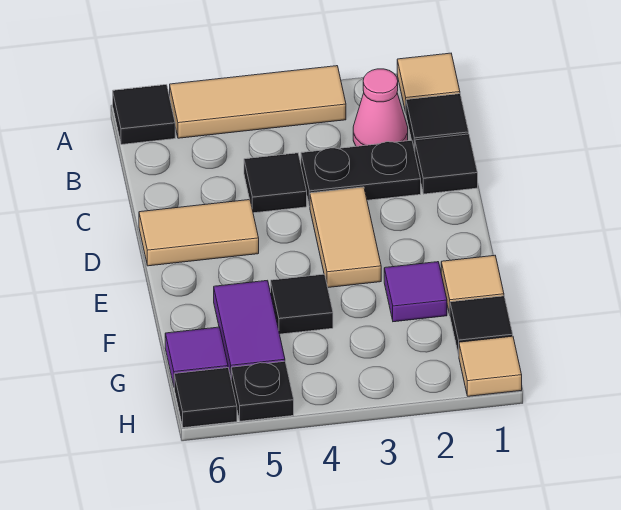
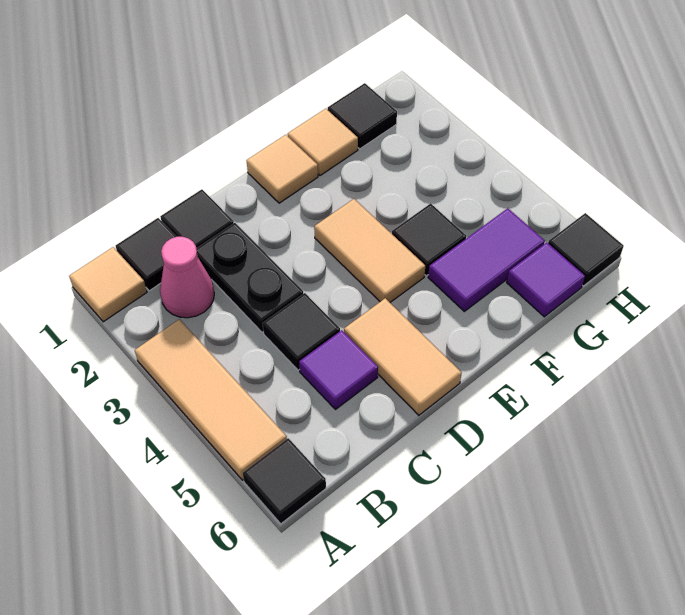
tan tile D3:E3 level 1 -> tan tile E3:E4 level 1
purple tile F2 level 1 -> purple tile C5 level 1
tan tile H1 level 1 -> tan tile E1 level 1
black plate H5 level 1 -> none

